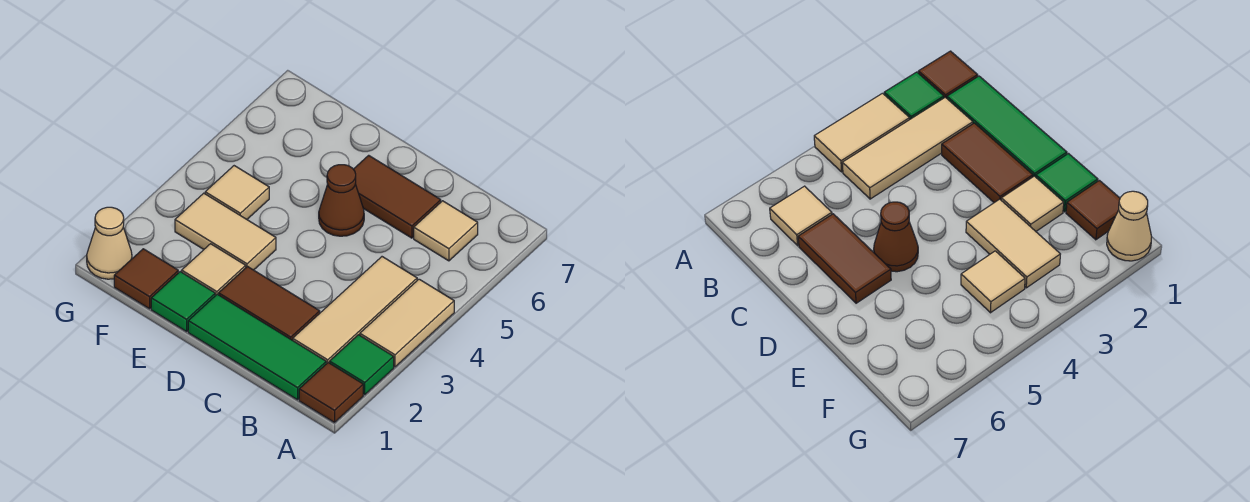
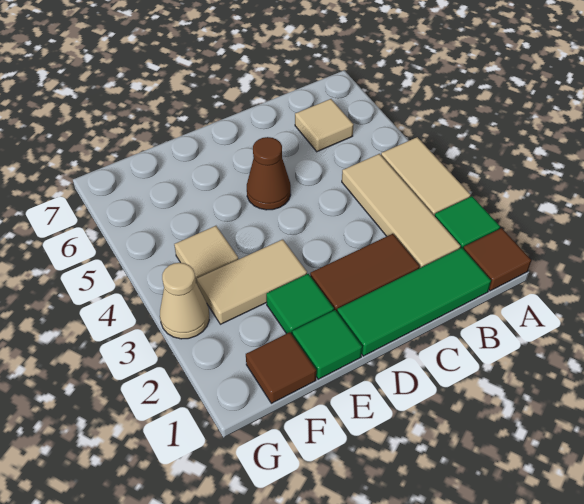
brown tile C6:D6 level 1 -> none
tan tile E2 level 1 -> green tile E2 level 1
tan cone G1 level 1 -> tan cone G3 level 1

